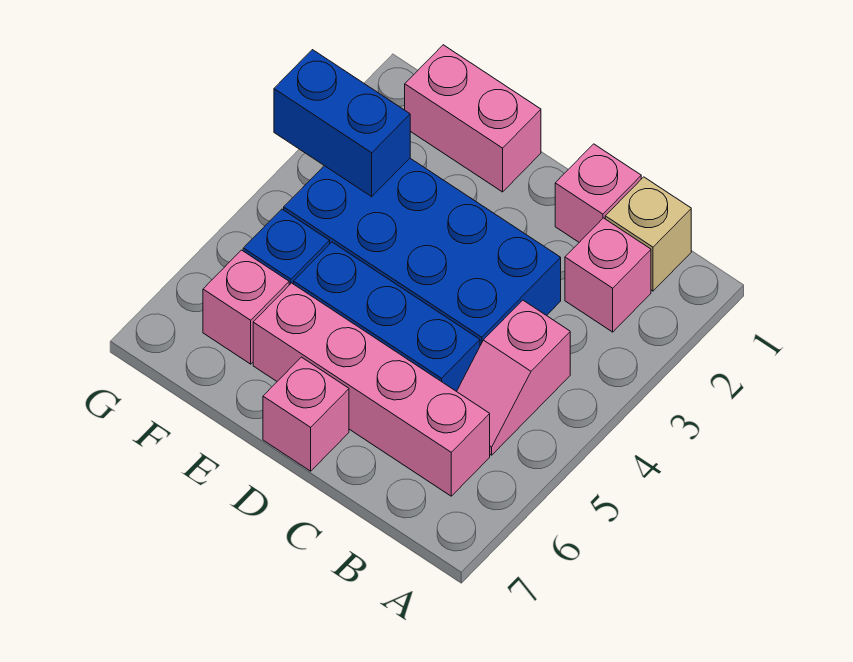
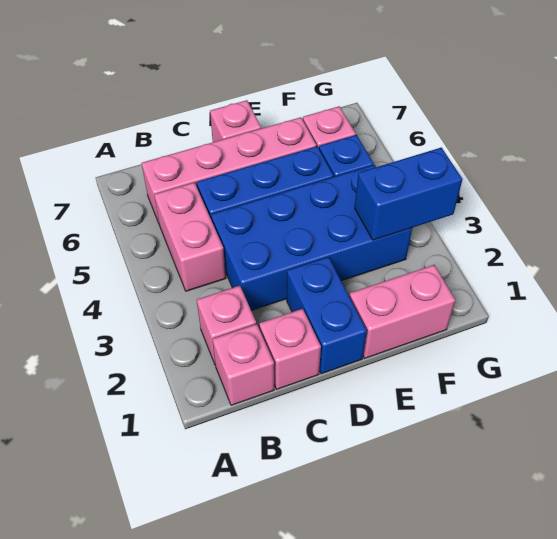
tan brick B1 level 1 -> pink brick B1 level 1
pink slope B4:B5 level 1 top 4 -> pink brick B4:B5 level 1
none -> blue brick D1:D2 level 1

